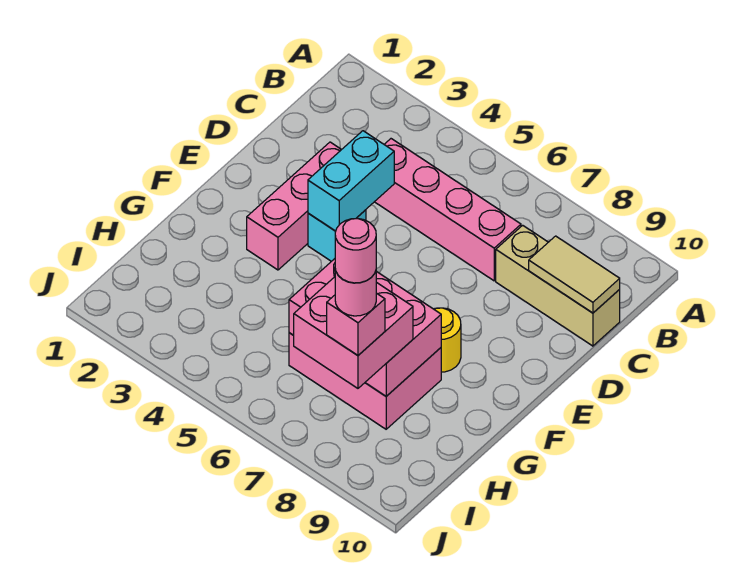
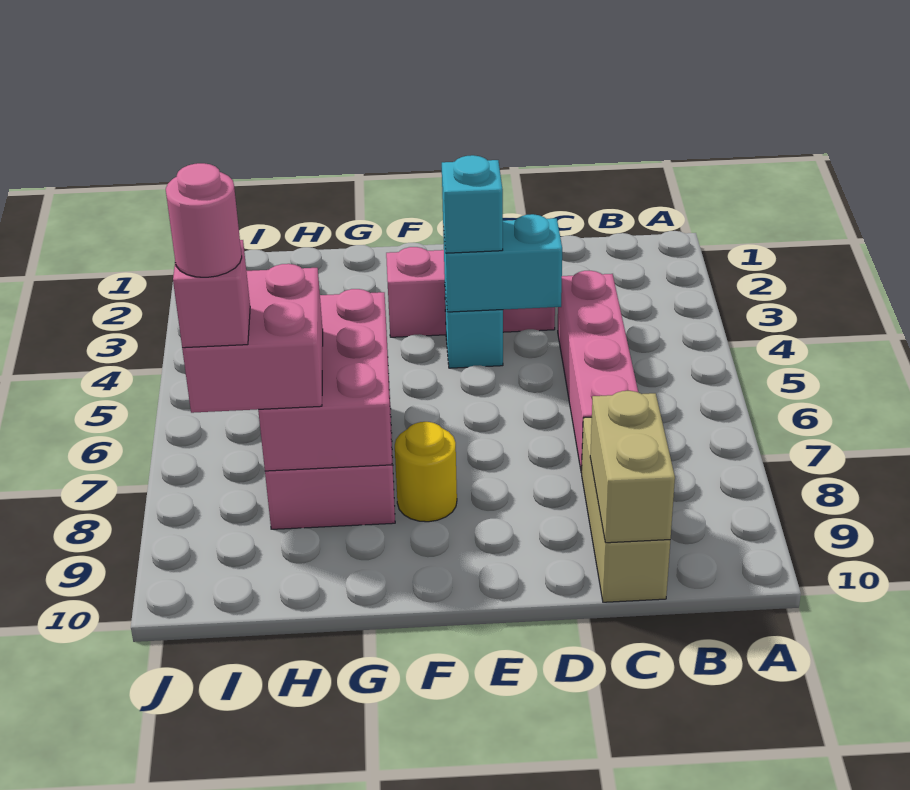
tan tile C9:C10 level 2 -> tan brick C9:C10 level 2
none -> cyan brick E4 level 3
pink round brick I8 level 6 -> none

